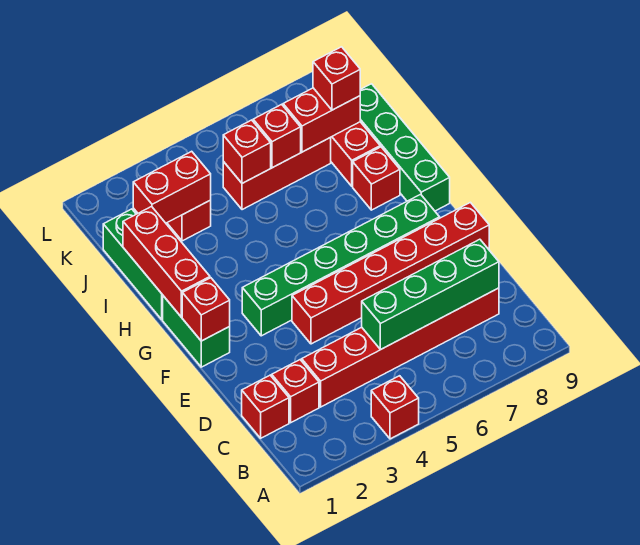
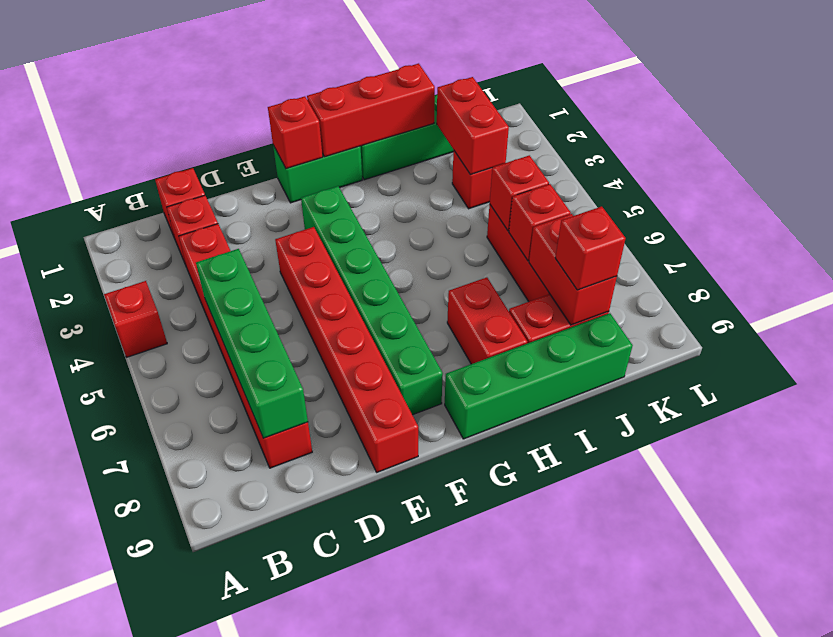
red brick H8 level 1 -> red brick H7:H8 level 1

